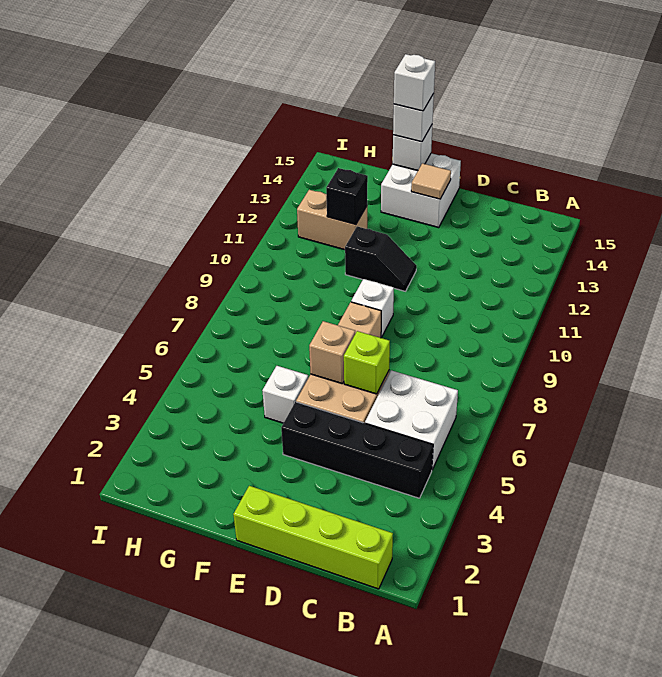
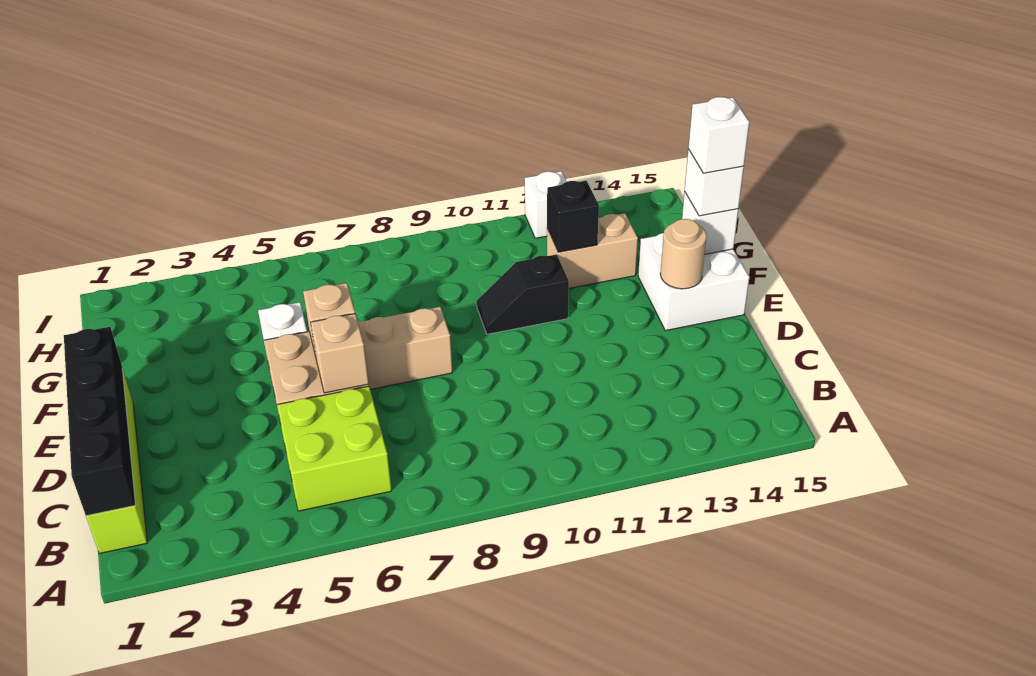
black brick B4:E4 level 1 -> black brick B1:E1 level 2
white brick B5:C6 level 1 -> lime brick B5:C6 level 1
lime brick D6 level 2 -> tan brick D6 level 2
white brick E9 level 1 -> white brick I12 level 1
black slope E11:F11 level 1 top F -> black slope F10:F11 level 1 top 11
tan tile E14 level 2 -> tan round brick E14 level 2
tan brick G12:H12 level 1 -> tan brick G12:G13 level 1

